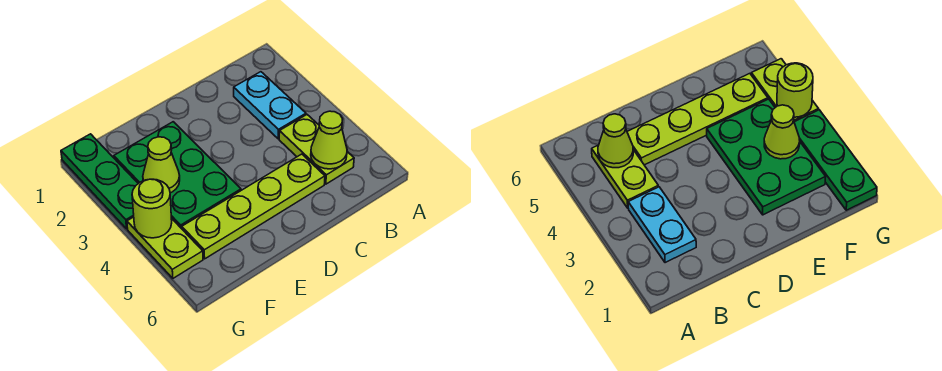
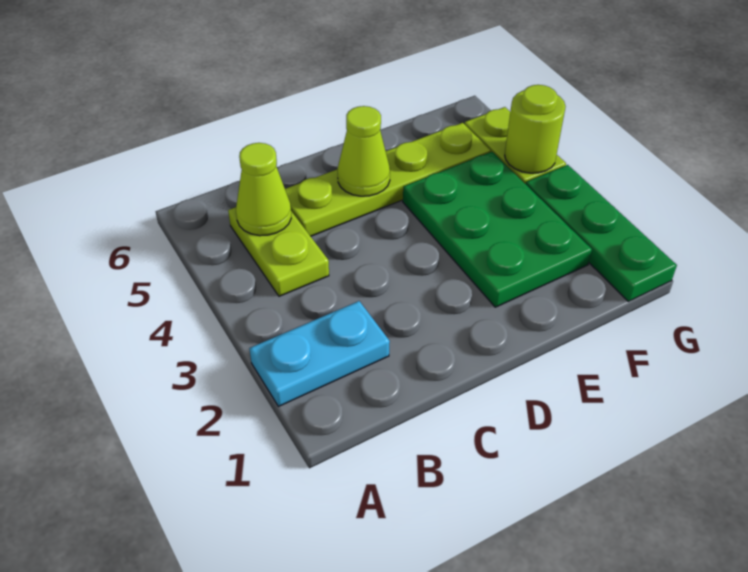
cyan plate B2:B3 level 1 -> cyan plate A2:B2 level 1
lime cone F3 level 2 -> lime cone D5 level 2

